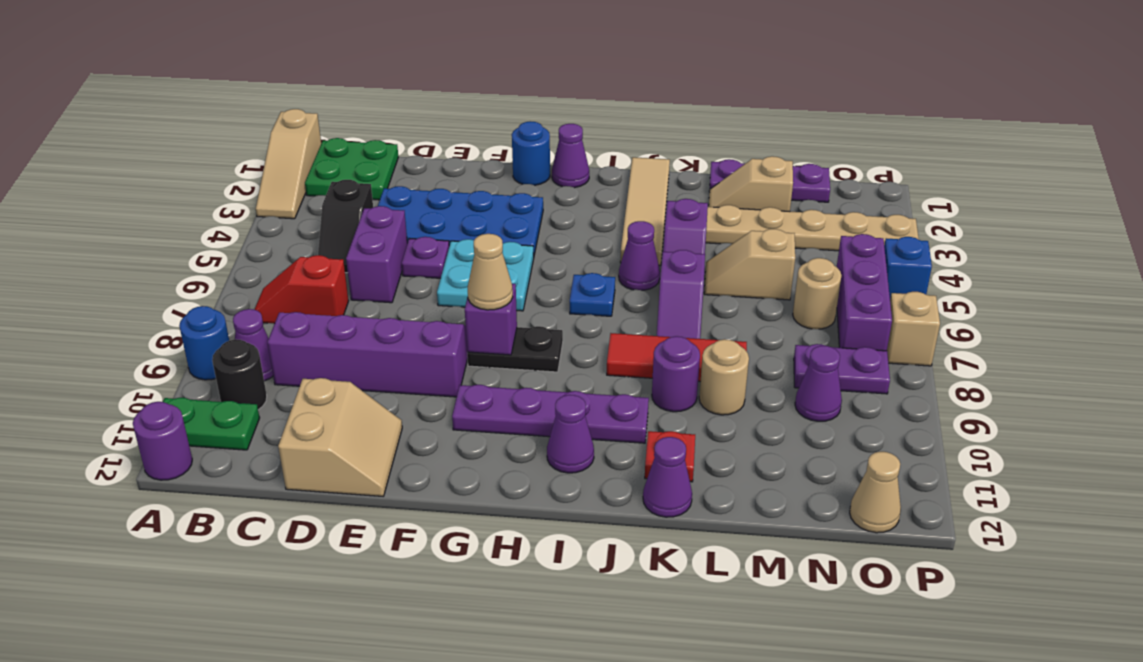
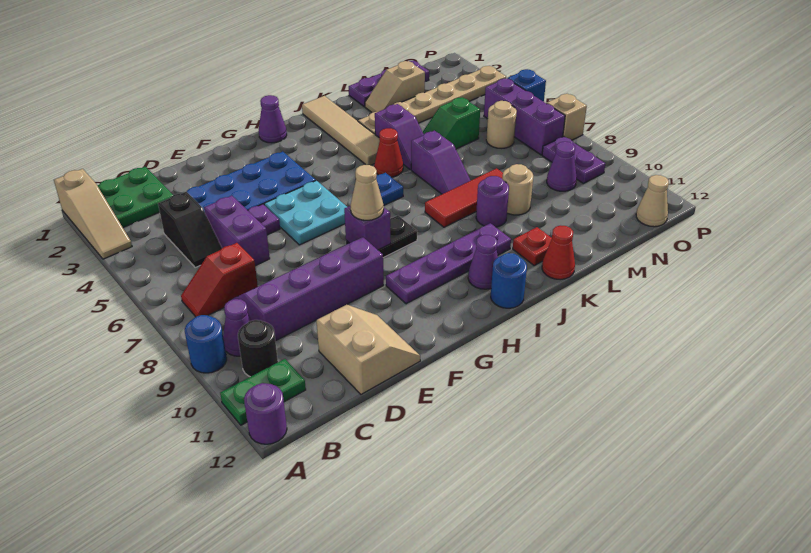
blue round brick G1 level 1 -> blue round brick I12 level 1
purple cone J5 level 1 -> red cone J5 level 1
purple cone K12 level 1 -> red cone K12 level 1
tan slope L5:M5 level 1 top M -> green slope L5:M5 level 1 top M
purple plate N8:O8 level 1 -> purple plate O8:O9 level 1

